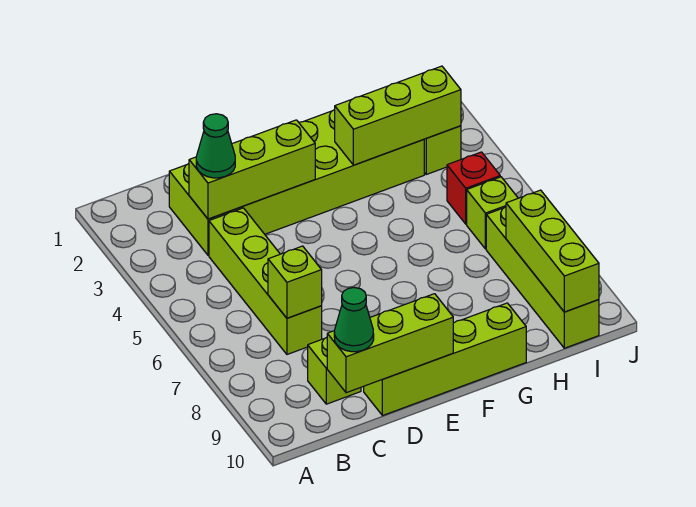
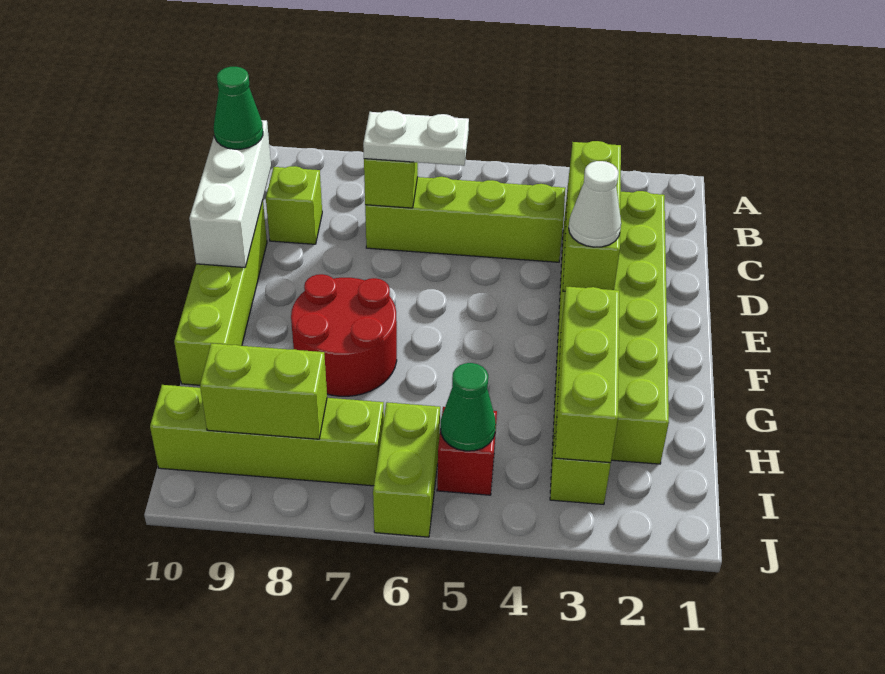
green cone C3 level 3 -> green cone I5 level 2
none -> white plate C6:C7 level 3
lime brick C10:E10 level 2 -> white brick C10:E10 level 2
none -> white cone E3 level 3
none -> red round brick F7:G8 level 1
lime brick I6 level 1 -> lime brick I6:J6 level 1
lime brick I8:I10 level 2 -> lime brick I8:I9 level 2

